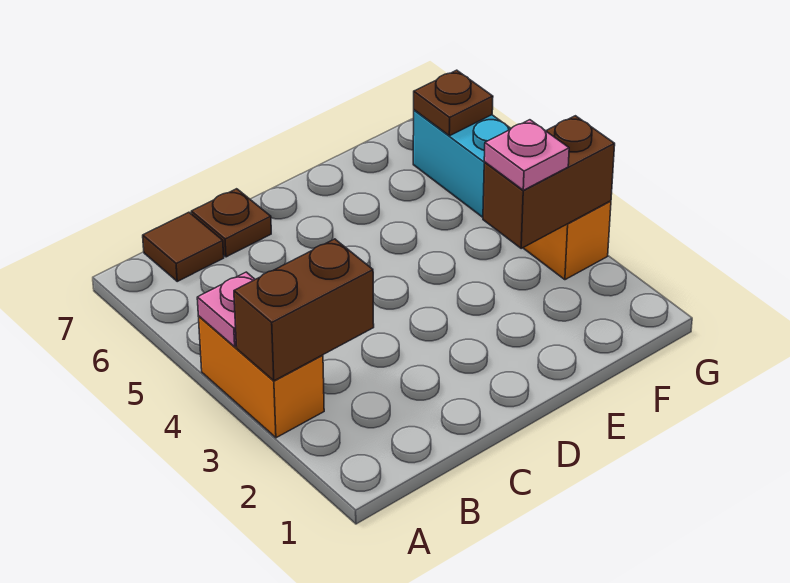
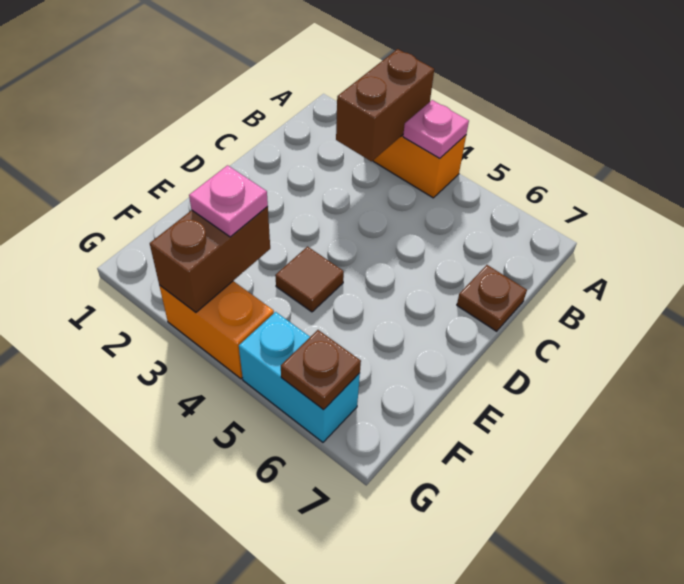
brown tile B7 level 1 -> brown tile E4 level 1

